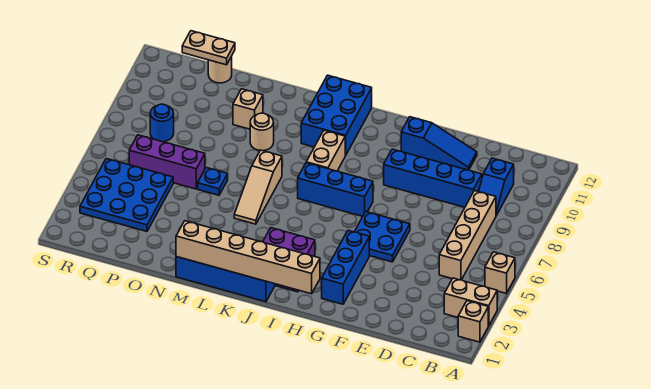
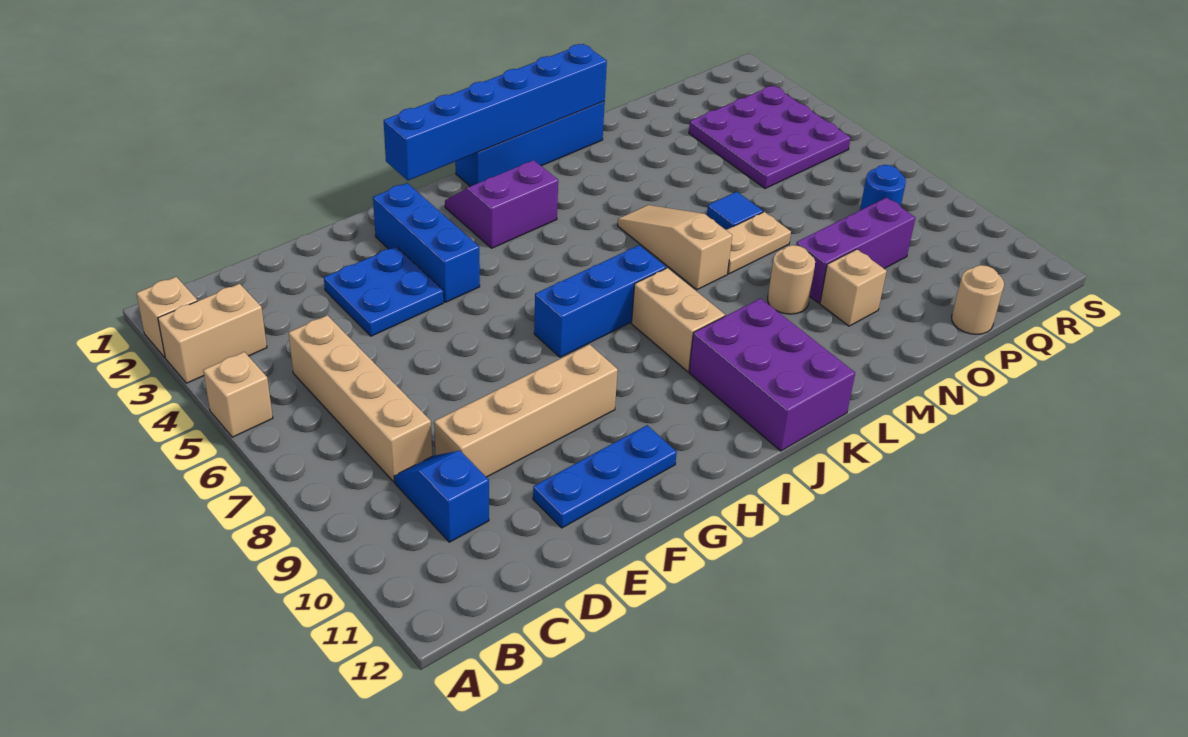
blue brick D9:G9 level 1 -> tan brick D9:G9 level 1
blue slope E11:G11 level 1 top G -> blue plate E11:G11 level 1
blue plate F5:G6 level 1 -> blue plate E3:F4 level 1
tan brick H1:M1 level 2 -> blue brick H1:M1 level 2
blue brick J10:K12 level 1 -> purple brick J10:K12 level 1
blue plate N6 level 1 -> blue tile N6 level 1
purple brick O6:Q6 level 1 -> purple brick N9:P9 level 1
blue plate P3:R5 level 1 -> purple plate P3:R5 level 1
tan plate P12:Q12 level 2 -> tan plate M7:N7 level 1

